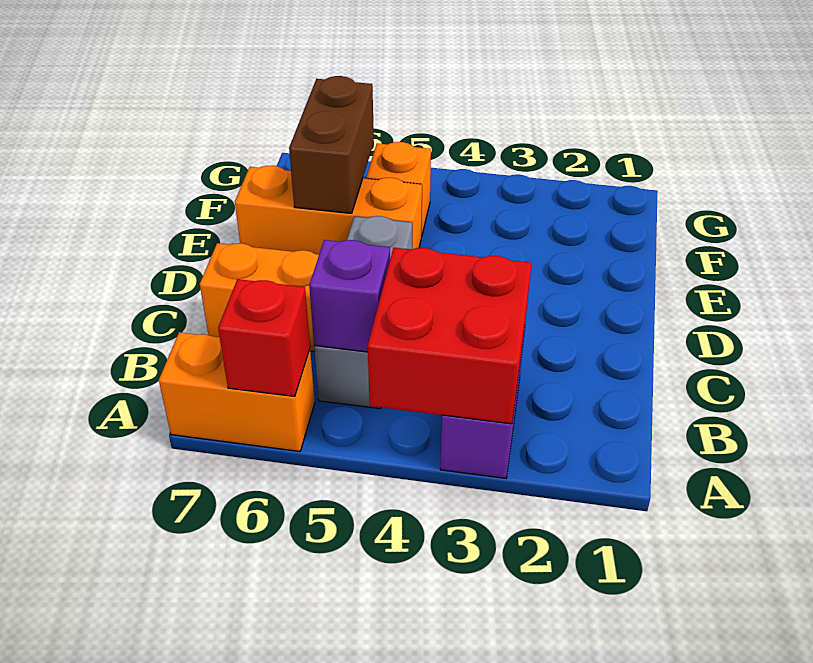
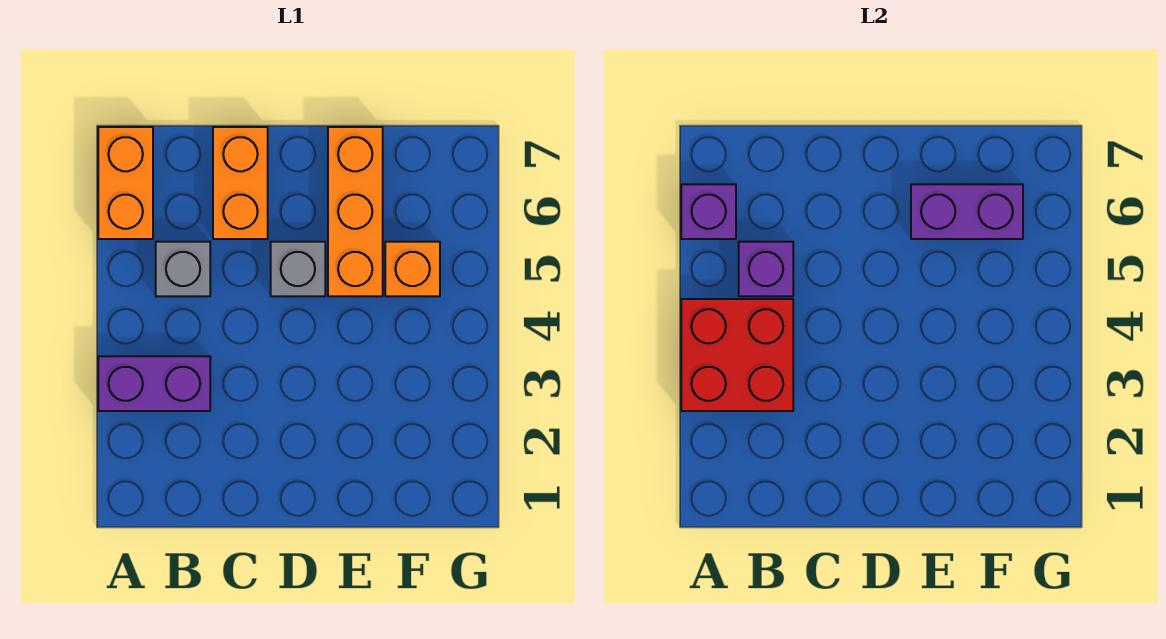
red brick A6 level 2 -> purple brick A6 level 2
brown brick E6:F6 level 2 -> purple brick E6:F6 level 2

